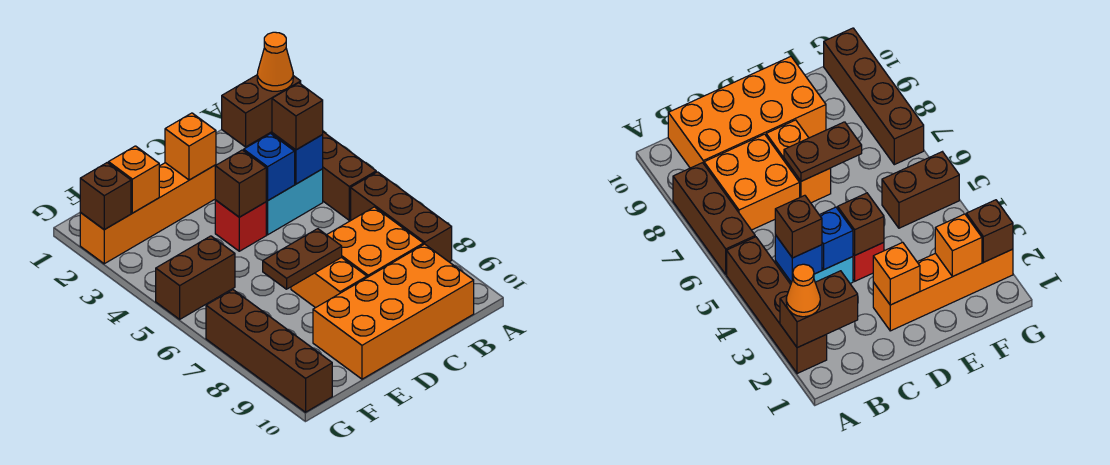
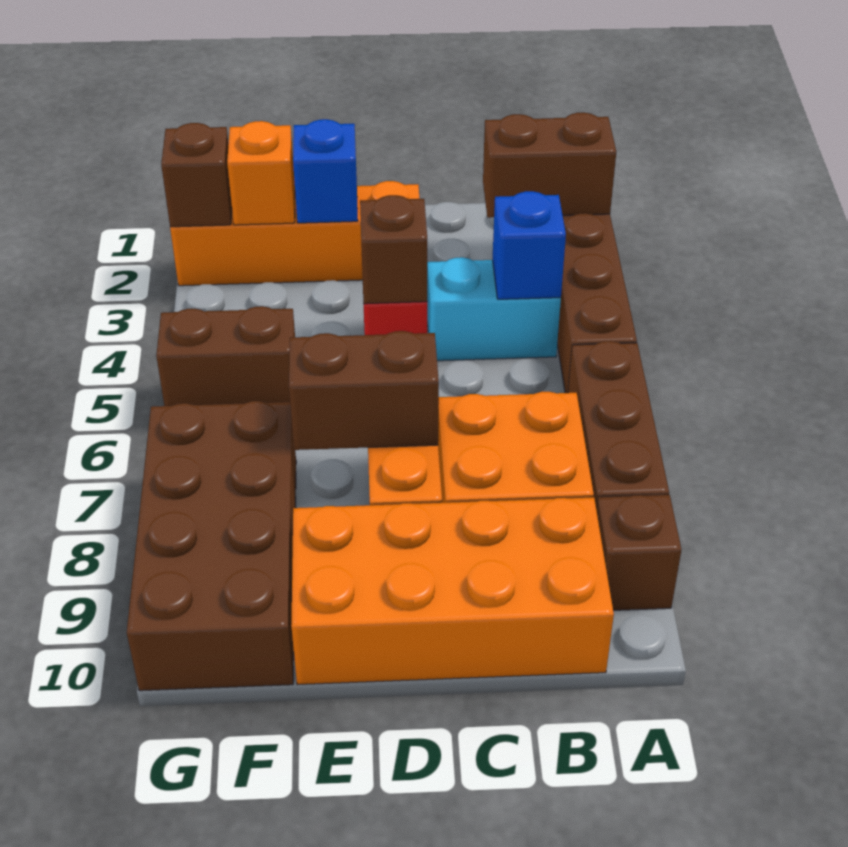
orange cone A2 level 3 -> none
brown brick B4 level 3 -> brown brick A9 level 1
blue brick C4 level 2 -> blue brick E2 level 2
orange brick D2 level 2 -> none
brown plate D7:E7 level 2 -> brown brick D7:E7 level 2
brown brick G7:G10 level 1 -> brown brick F7:G10 level 1

